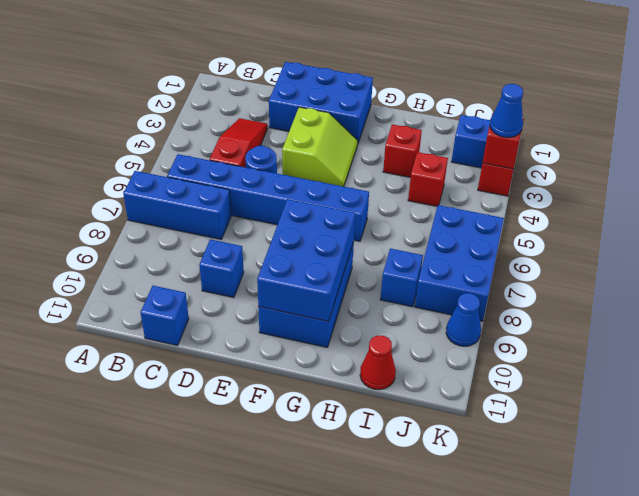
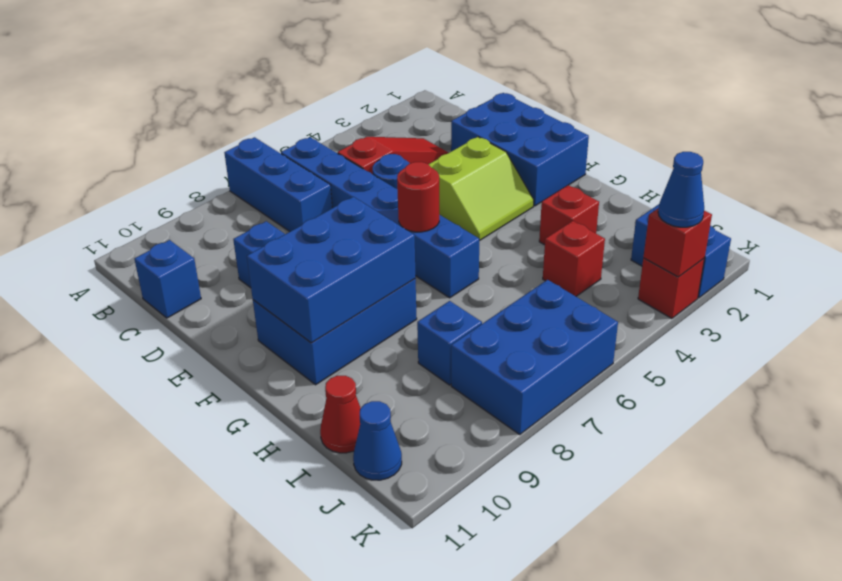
none -> red round brick F6 level 2
blue cone K9 level 1 -> blue cone J11 level 1

